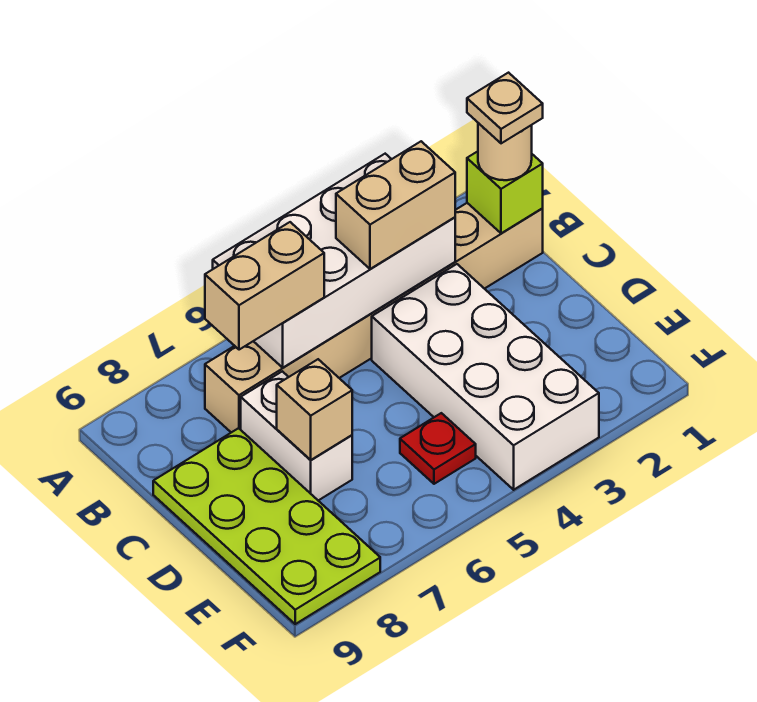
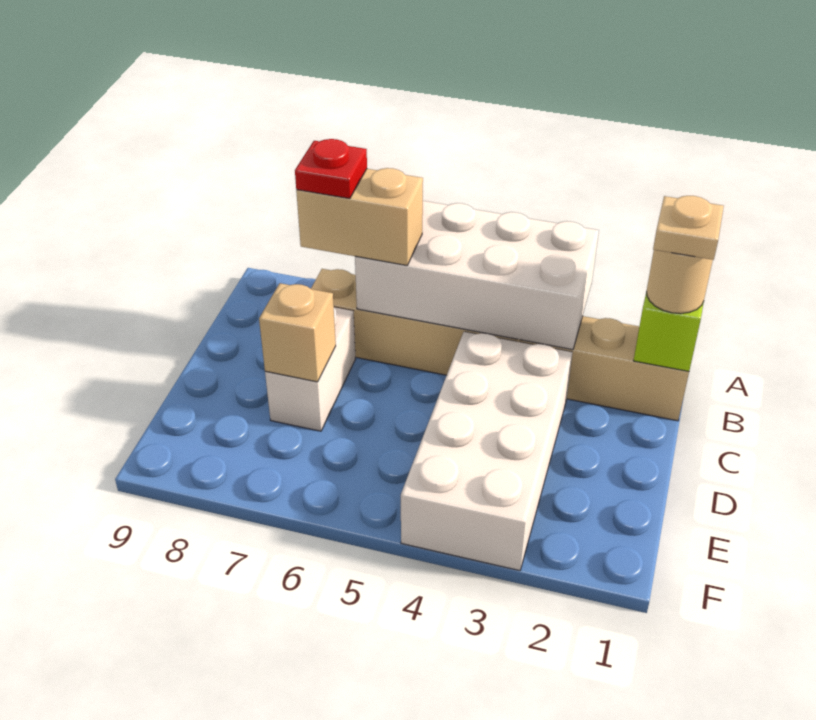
tan brick B3:B4 level 3 -> none
lime plate C8:F9 level 1 -> none
red plate E5 level 1 -> red plate B7 level 4

